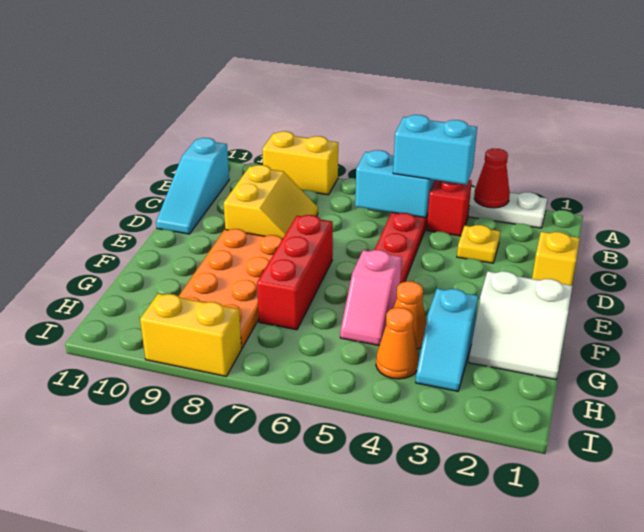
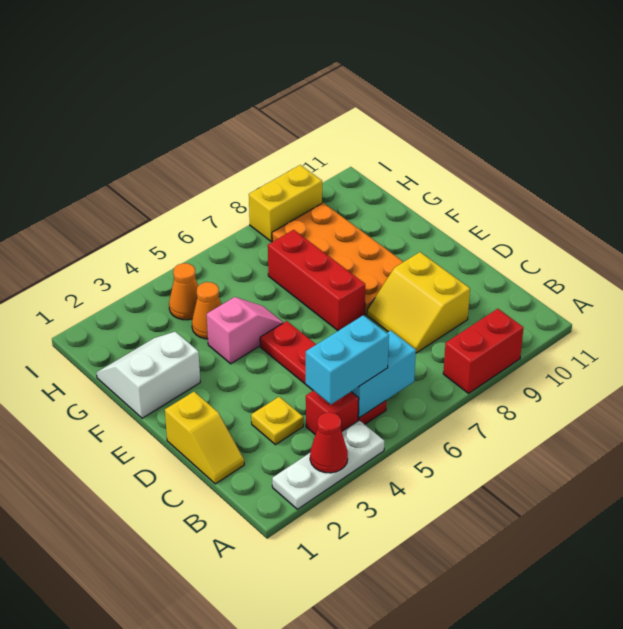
yellow brick A8:A9 level 1 -> red brick A8:A9 level 1
cyan slope B11:D11 level 1 top B -> none
pink slope F5:G5 level 1 top F -> pink slope F4:F5 level 1 top 4
cyan slope G3:H3 level 1 top G -> none

